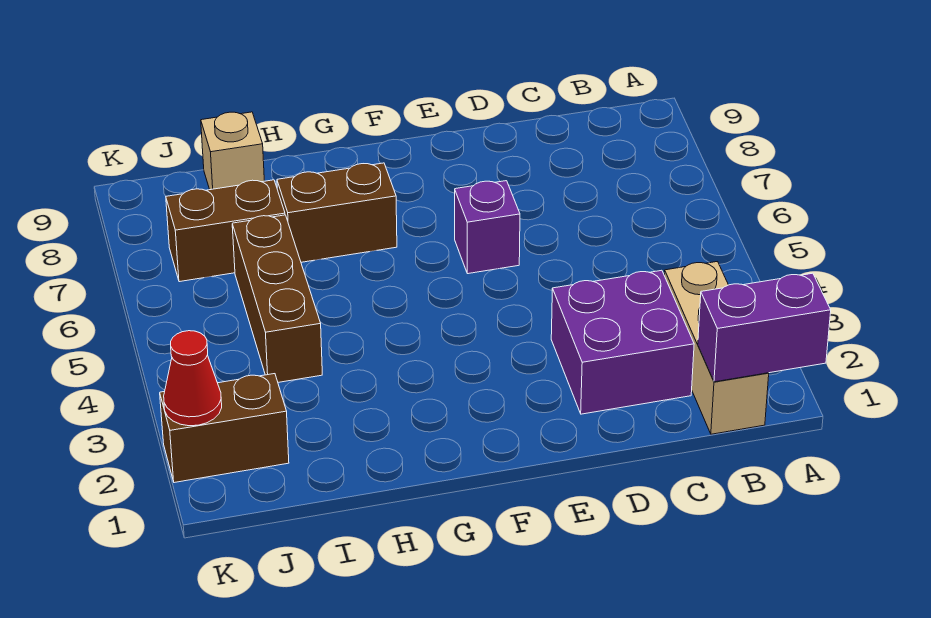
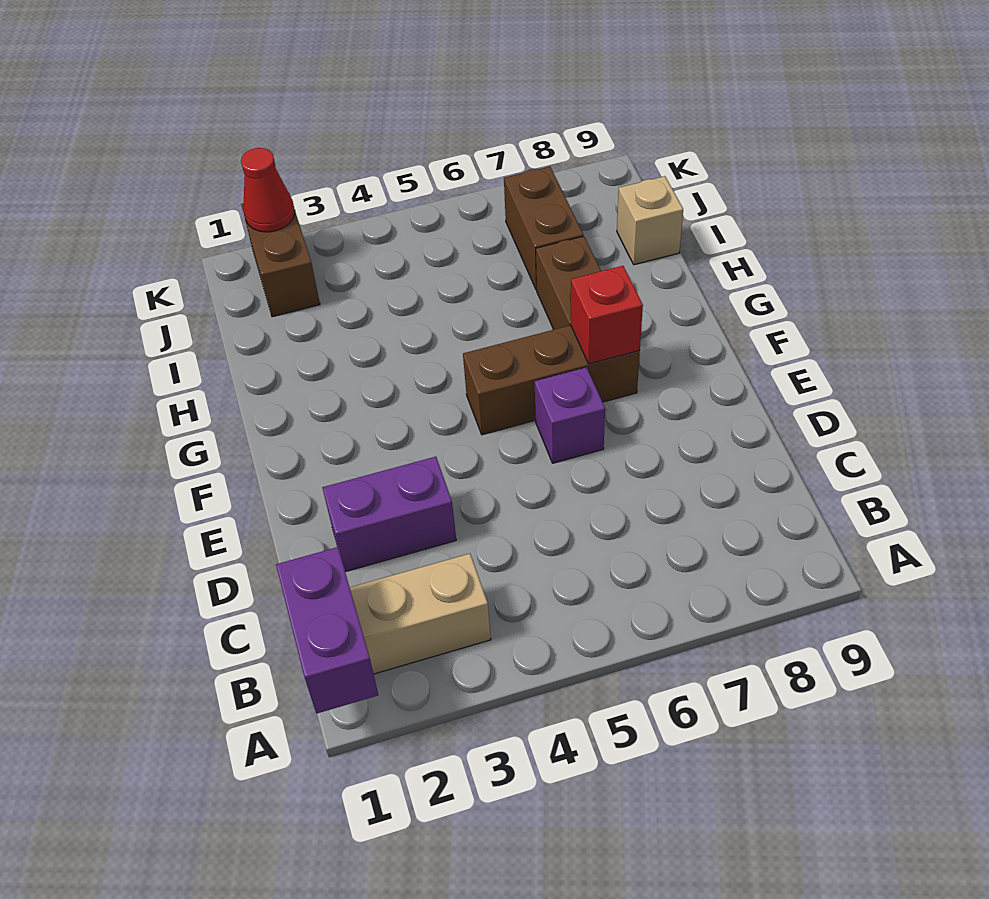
purple brick C2:D3 level 1 -> purple brick D2:D3 level 1
none -> red brick F7 level 2
brown brick I4:I6 level 1 -> brown brick F5:F7 level 1

